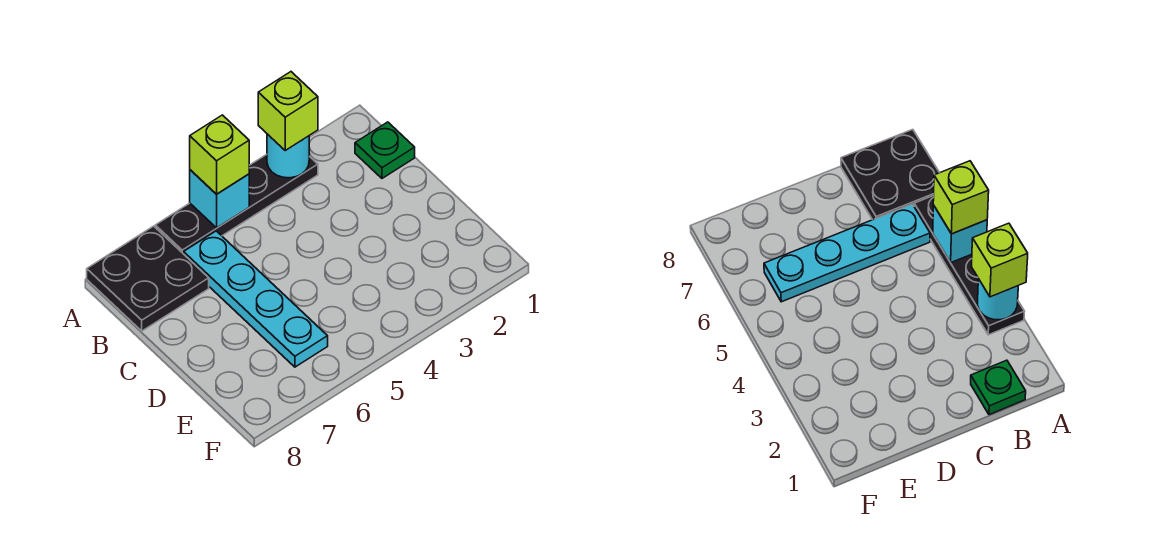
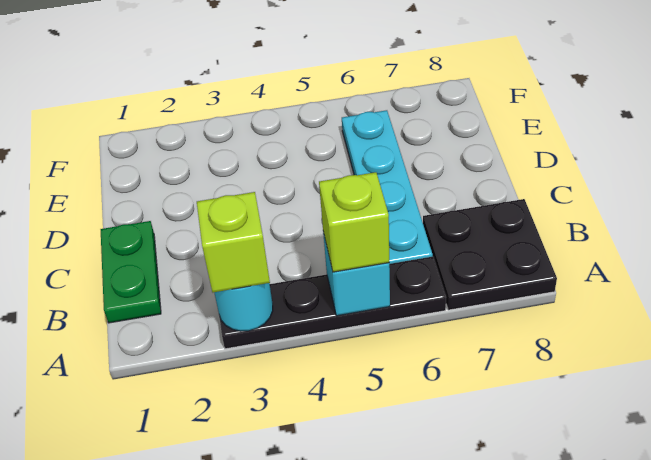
green plate B1 level 1 -> green plate B1:C1 level 1

